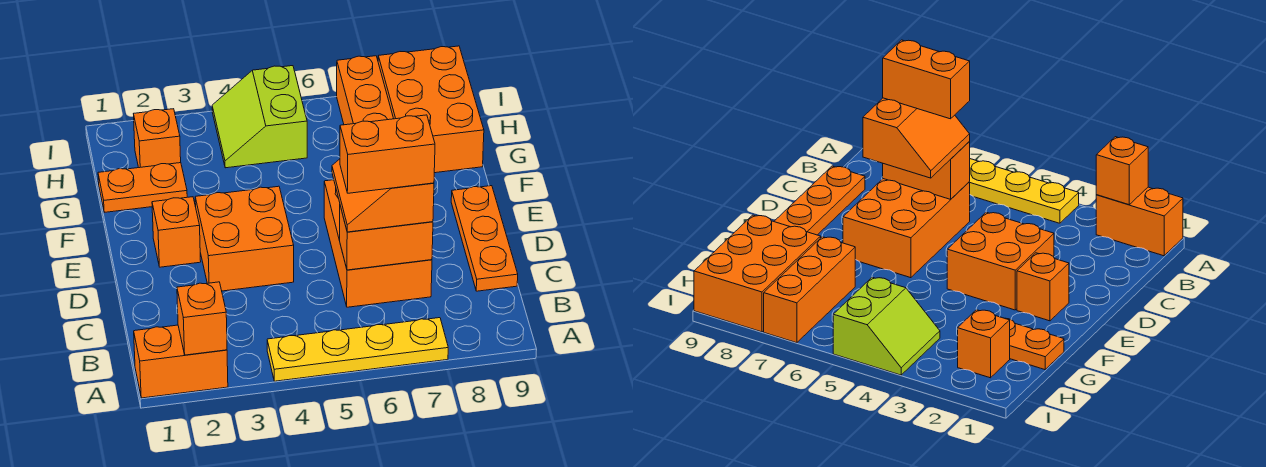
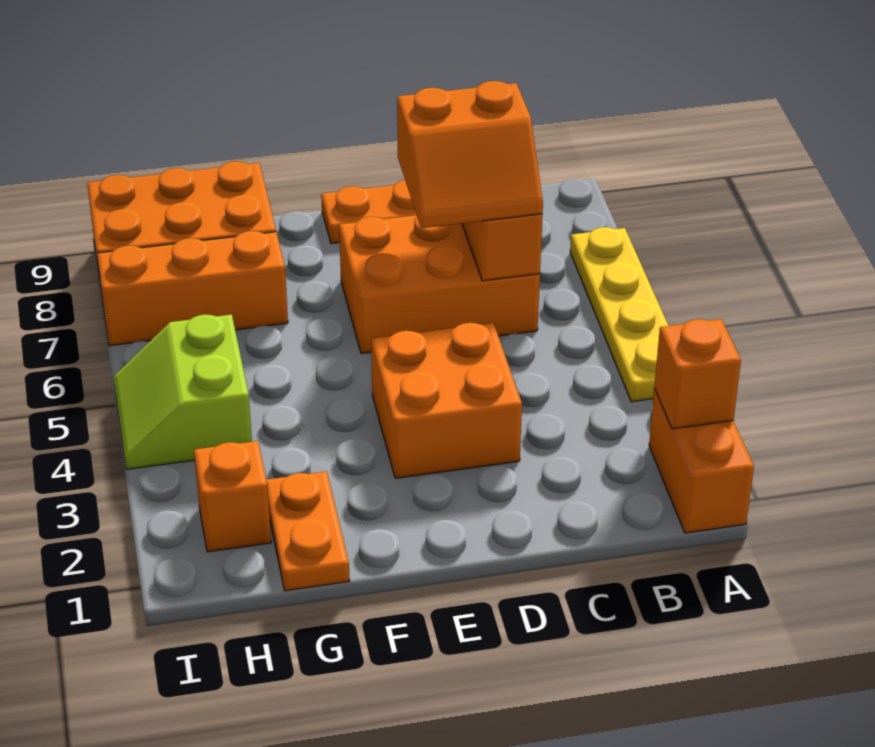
orange brick C6:C7 level 4 -> none
orange brick E2 level 1 -> none
lime slope H4:I5 level 1 top 5 -> lime slope H4:I5 level 1 top H

